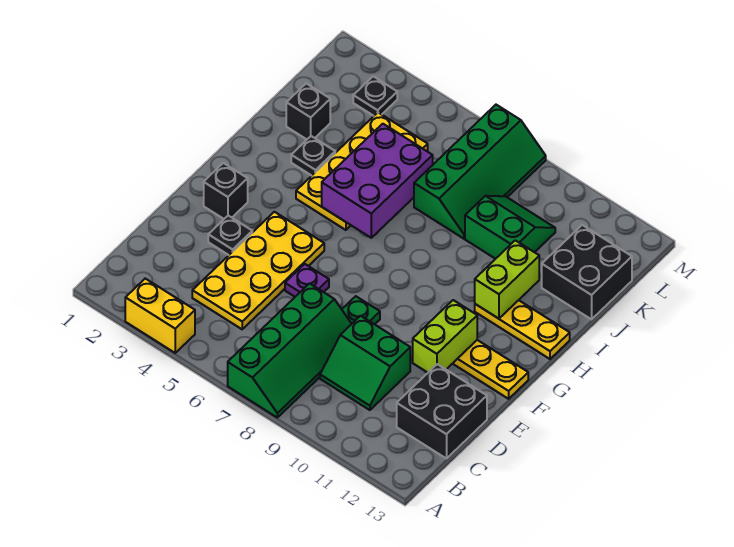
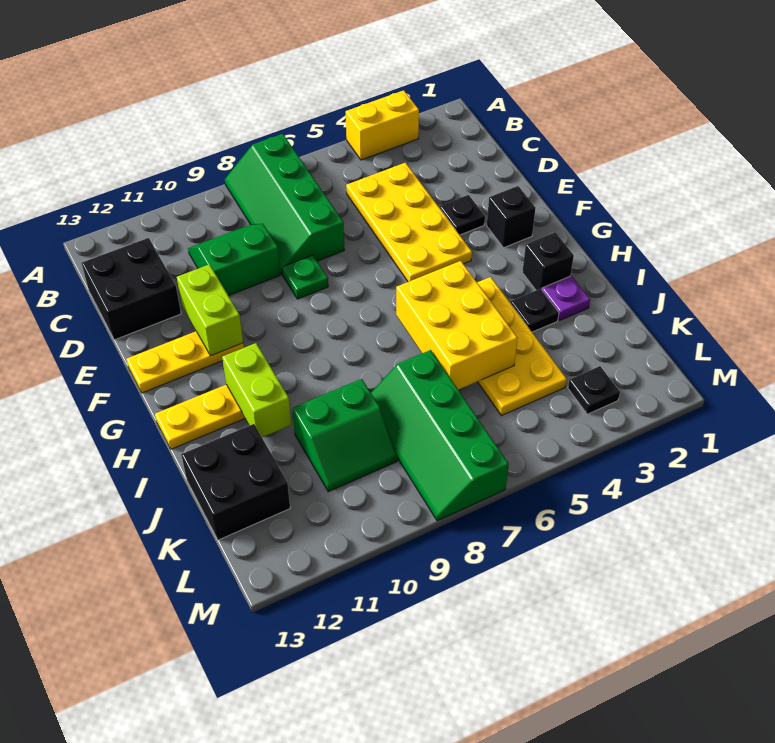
purple plate E6 level 1 -> purple plate I2 level 1
purple brick H5:J6 level 2 -> yellow brick H5:J6 level 2
black brick J2 level 1 -> black brick H2 level 1

